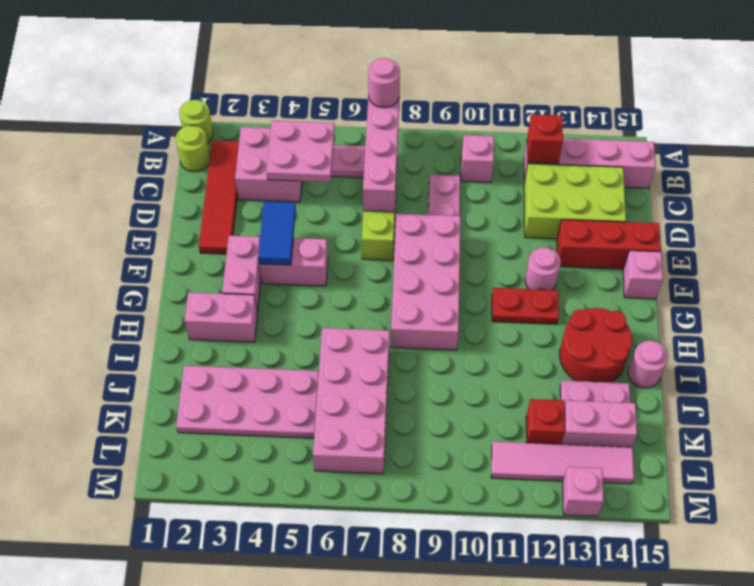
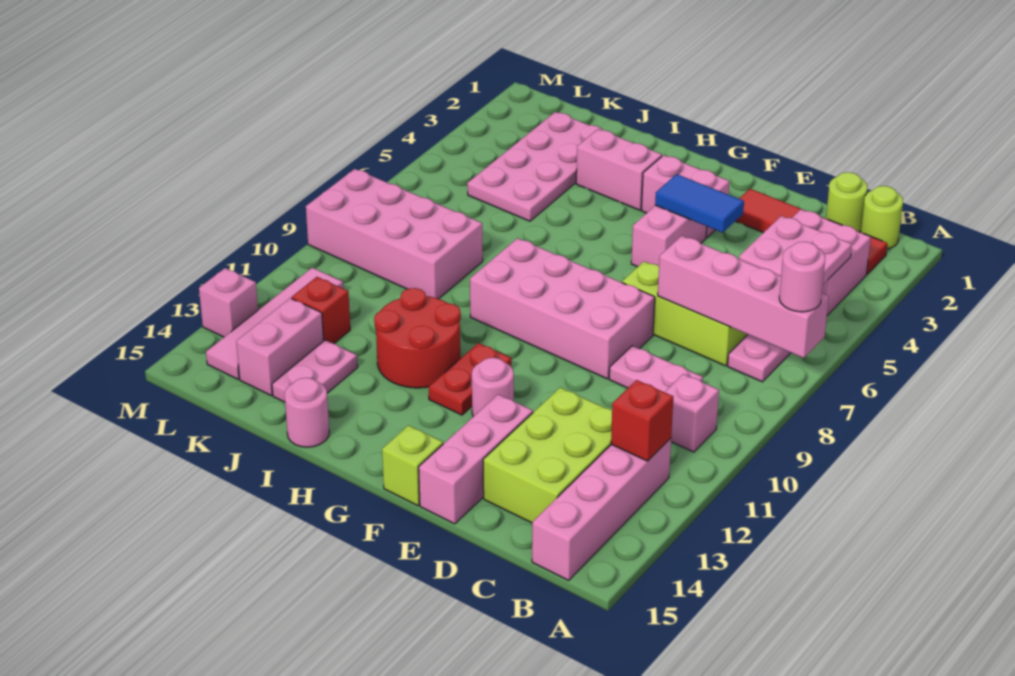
lime round brick A1 level 1 -> lime round brick C1 level 1
red brick E13:E15 level 1 -> pink brick E13:E15 level 1
pink brick F15 level 1 -> lime brick F15 level 1
pink brick H2:H3 level 1 -> pink brick H3:I3 level 1
red round brick H13:I14 level 1 -> red round brick H11:I12 level 1
pink brick I6:L7 level 1 -> pink brick J8:M9 level 1

